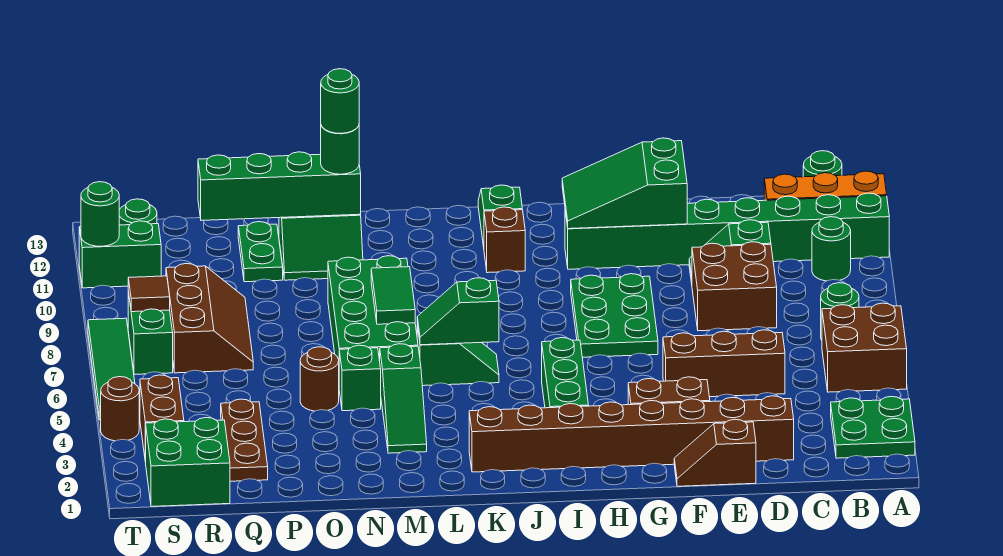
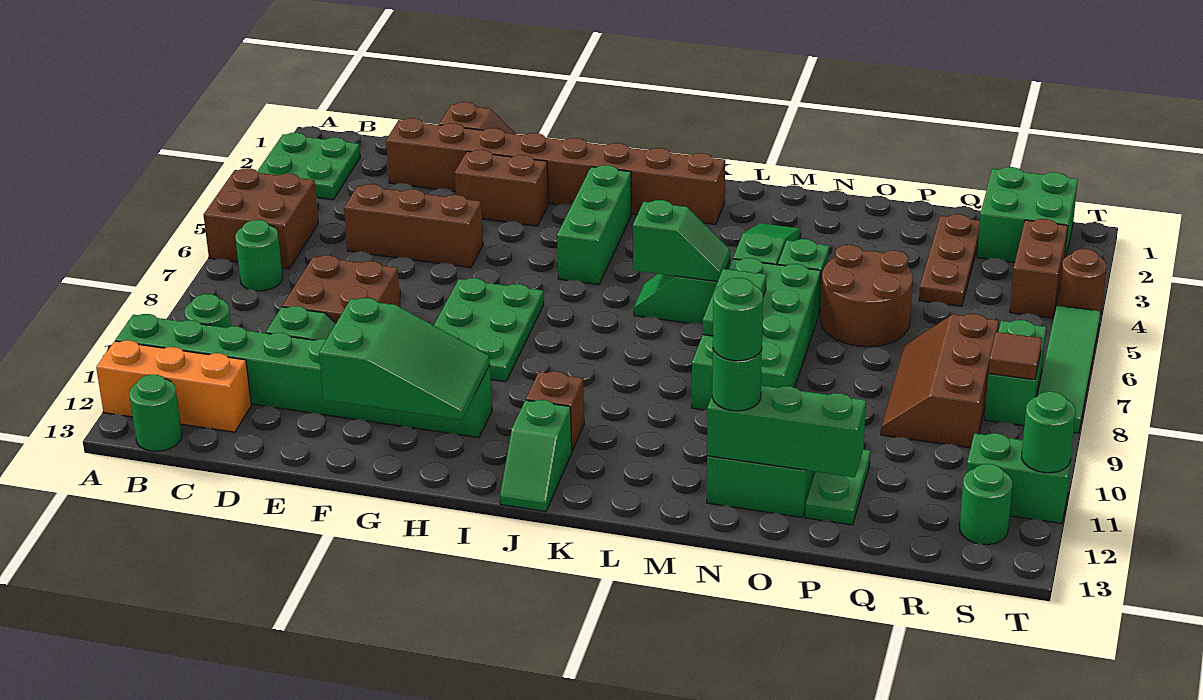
green brick N12:Q12 level 2 -> green brick N12:P12 level 2
brown round brick O5 level 1 -> brown round brick O5:P6 level 1

